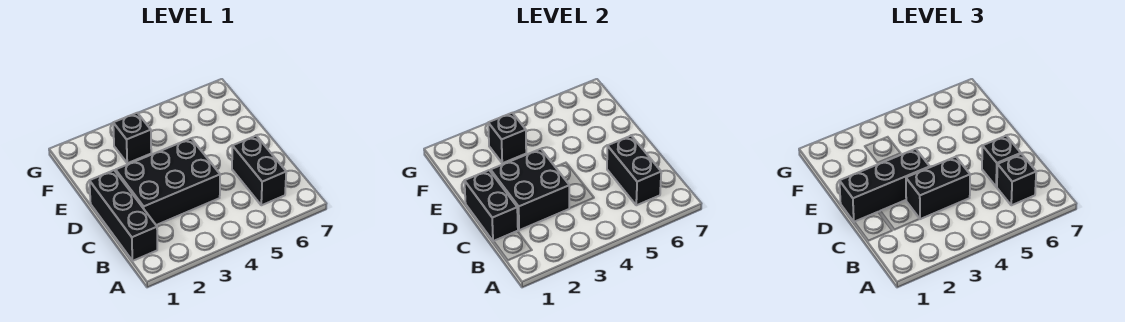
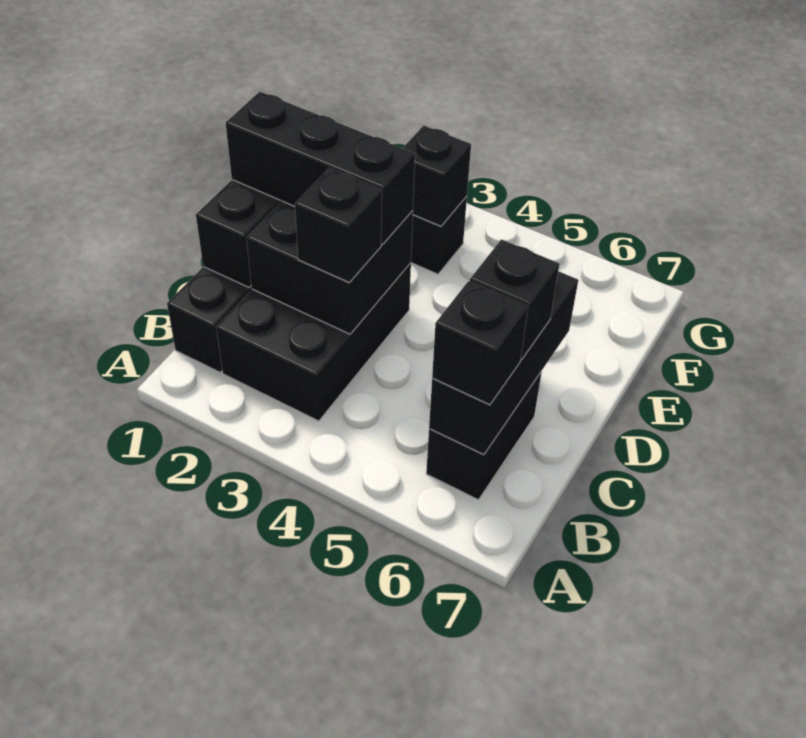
black brick B6:C6 level 2 -> black brick B6:D6 level 2
black brick C2:D4 level 1 -> black brick B2:D3 level 1
black brick C3:C4 level 3 -> black brick C3 level 3

